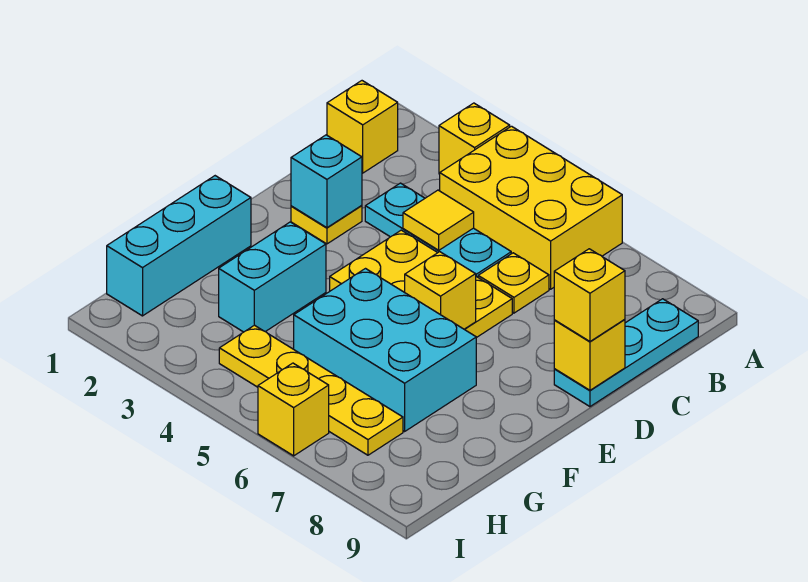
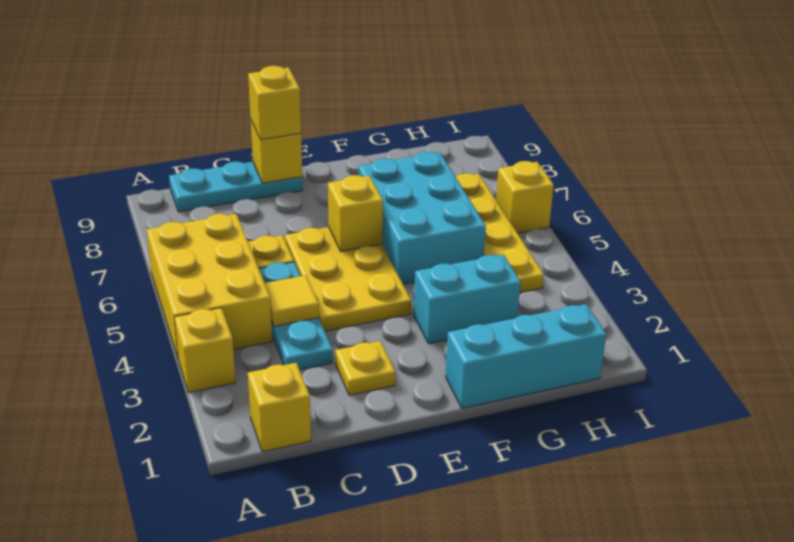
cyan brick D2 level 2 -> none

